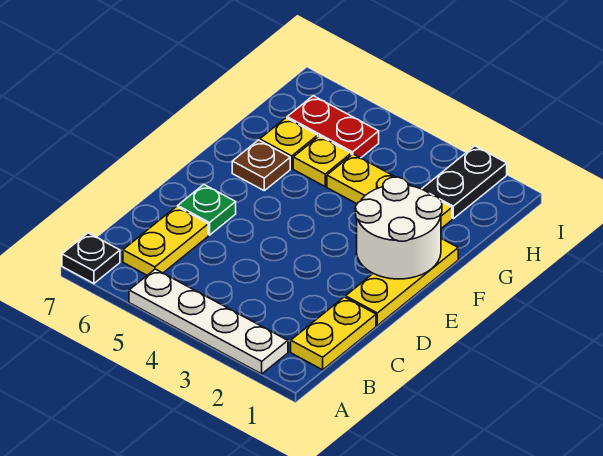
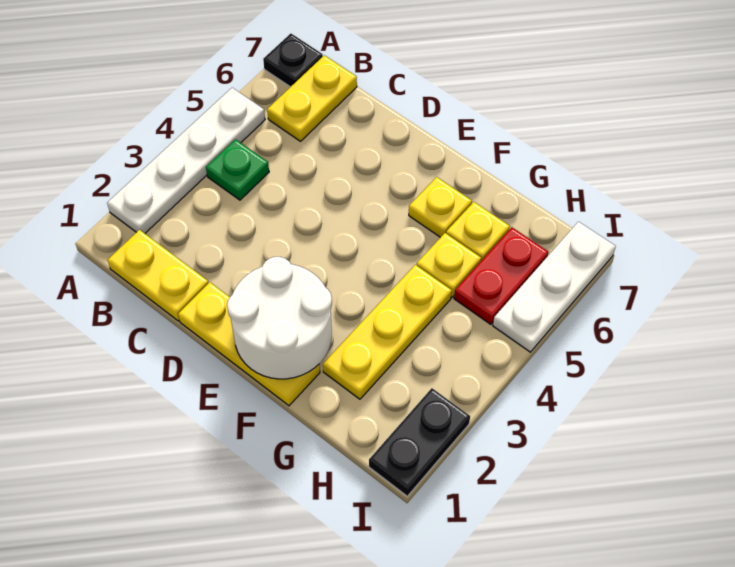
yellow plate B6:C6 level 1 -> yellow plate B6:B7 level 1
green plate D6 level 1 -> green plate B4 level 1
brown plate F6 level 1 -> yellow plate F6 level 1
black plate H2:I2 level 1 -> black plate I1:I2 level 1
none -> white plate I5:I7 level 1

